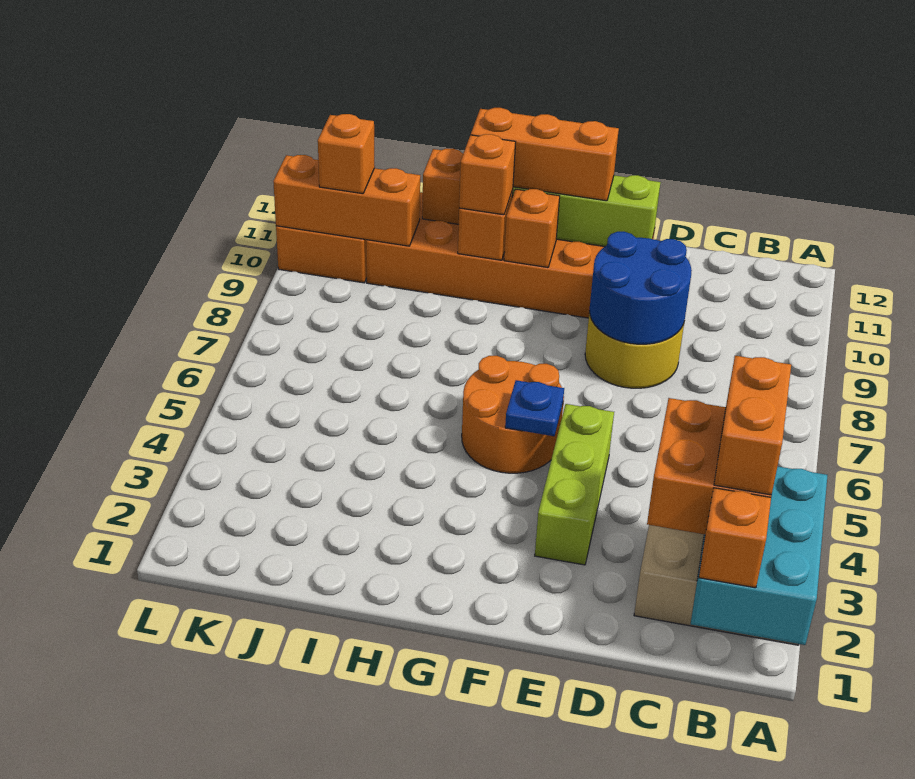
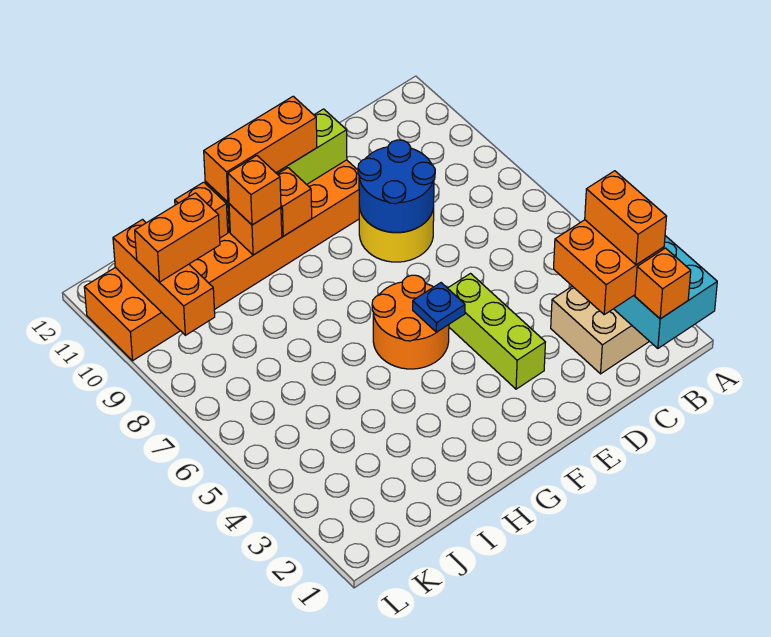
orange brick J10:L10 level 2 -> orange brick K9:K11 level 2
orange brick K10 level 3 -> orange brick J10:K10 level 3

